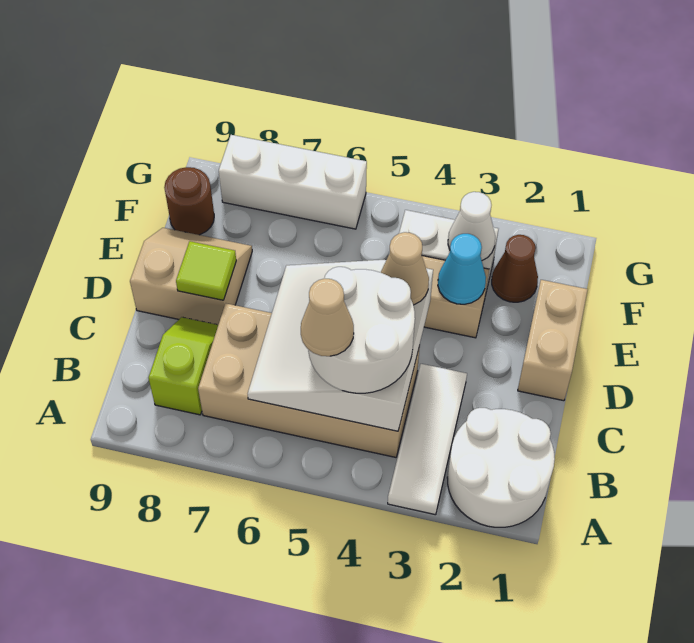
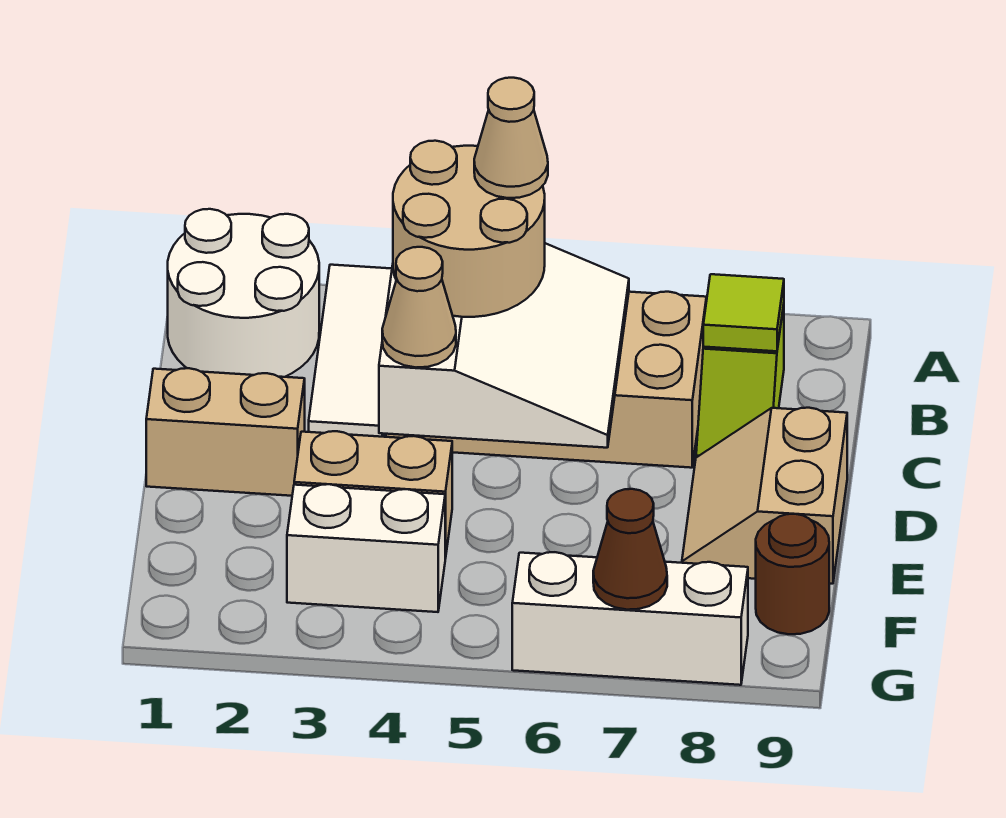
white round brick B4:C5 level 3 -> tan round brick B4:C5 level 3
tan brick D1:E1 level 1 -> tan brick D1:D2 level 1
tan slope D8:E9 level 1 top D -> tan slope D8:E9 level 1 top 9
lime tile D8 level 2 -> lime tile B8 level 2
cyan cone E3 level 2 -> none
brown cone F2 level 1 -> brown cone G7 level 2
white cone F3 level 2 -> none

